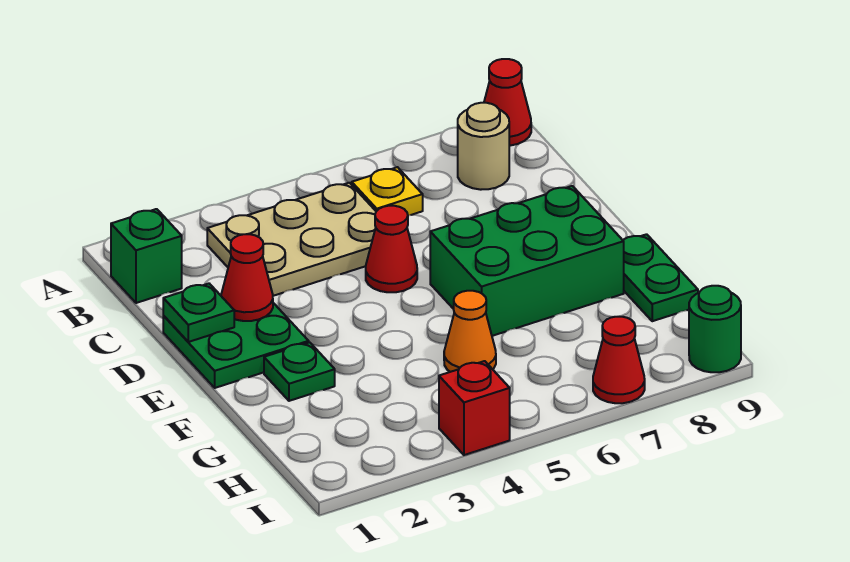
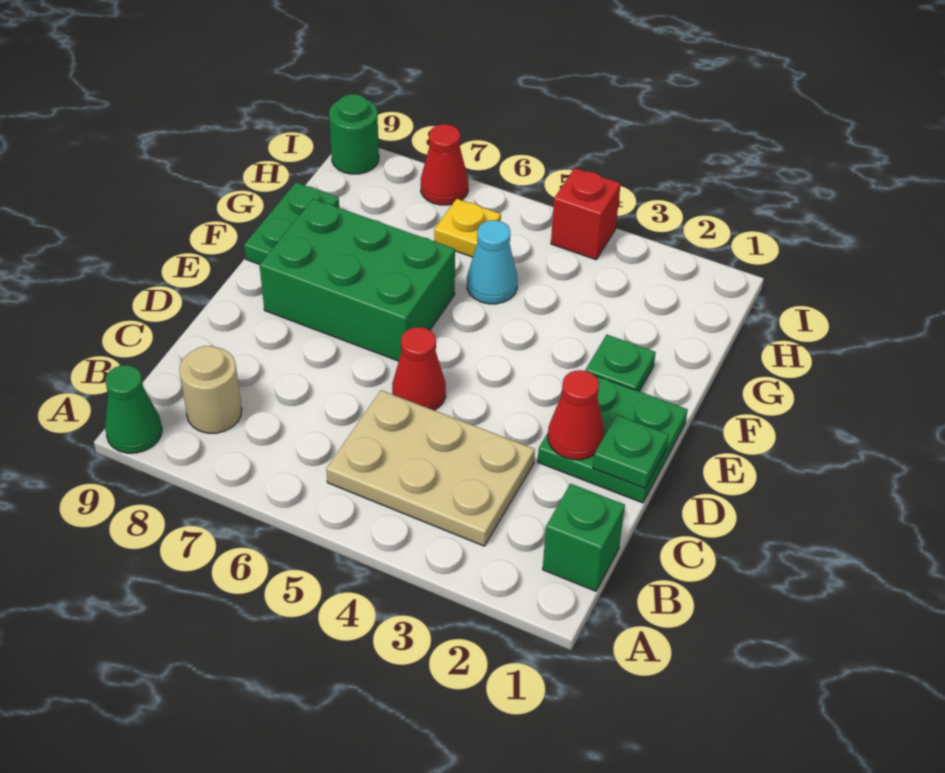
red cone A9 level 1 -> green cone A9 level 1
yellow plate B6 level 1 -> yellow plate H6 level 1
orange cone G5 level 1 -> cyan cone G5 level 1

